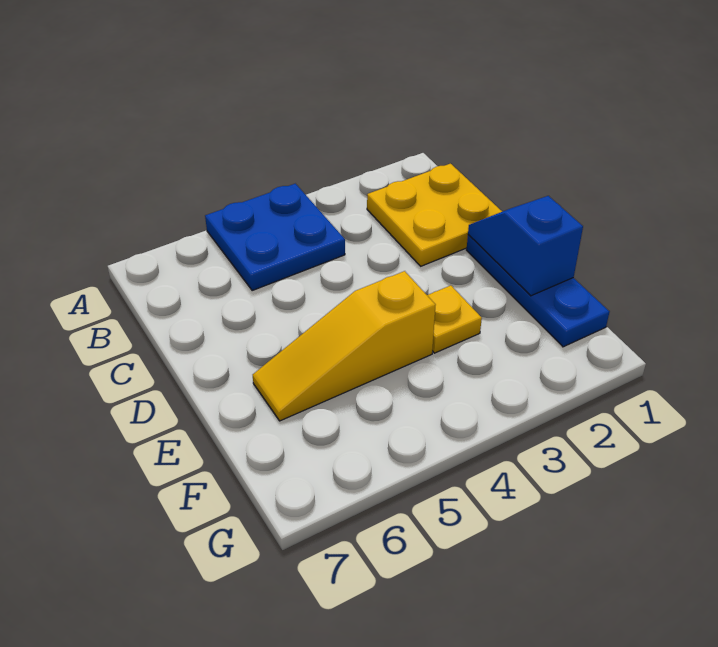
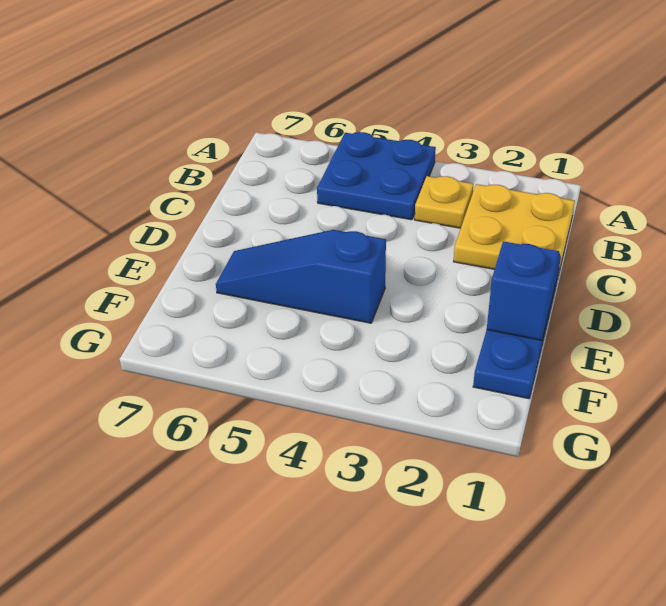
yellow plate E3 level 1 -> yellow plate B3 level 1
yellow slope E4:E6 level 1 top 4 -> blue slope E4:E6 level 1 top 4

